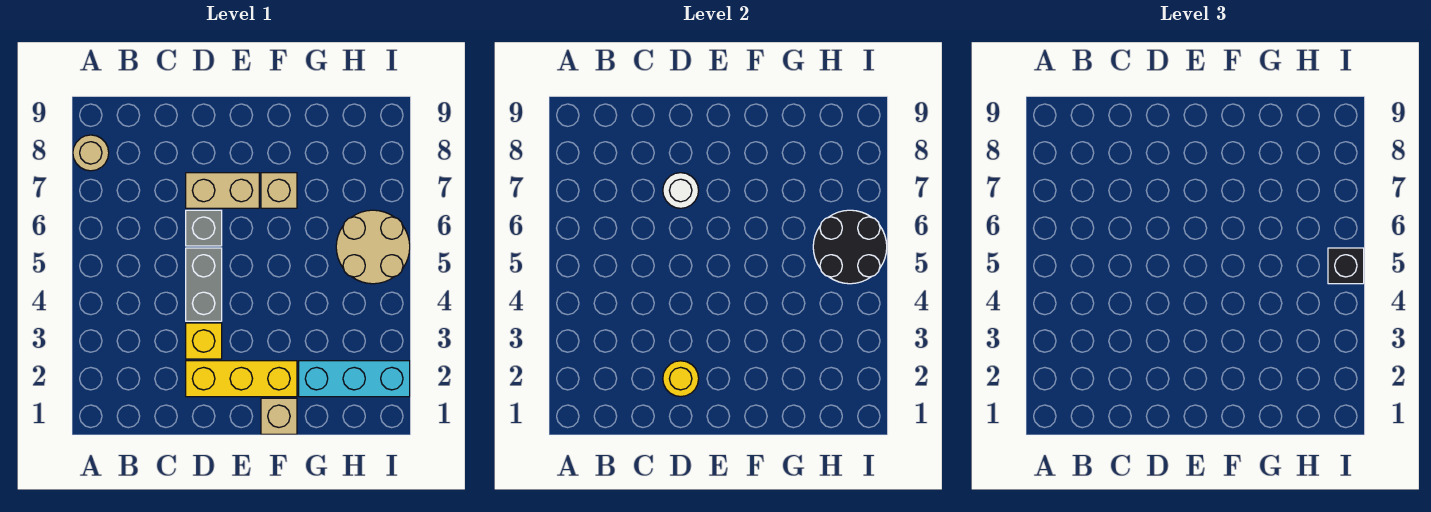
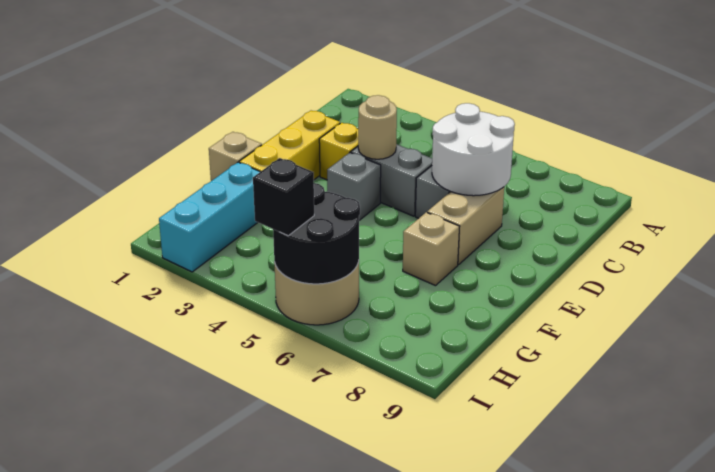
tan round brick A8 level 1 -> tan round brick D4 level 2
yellow round brick D2 level 2 -> none
white round brick D7 level 2 -> white round brick C6:D7 level 2
none -> grey brick E4 level 1

